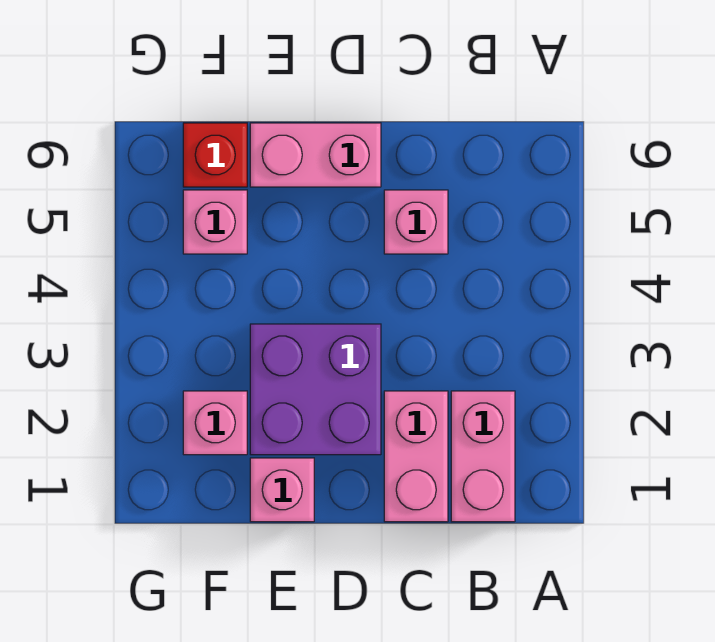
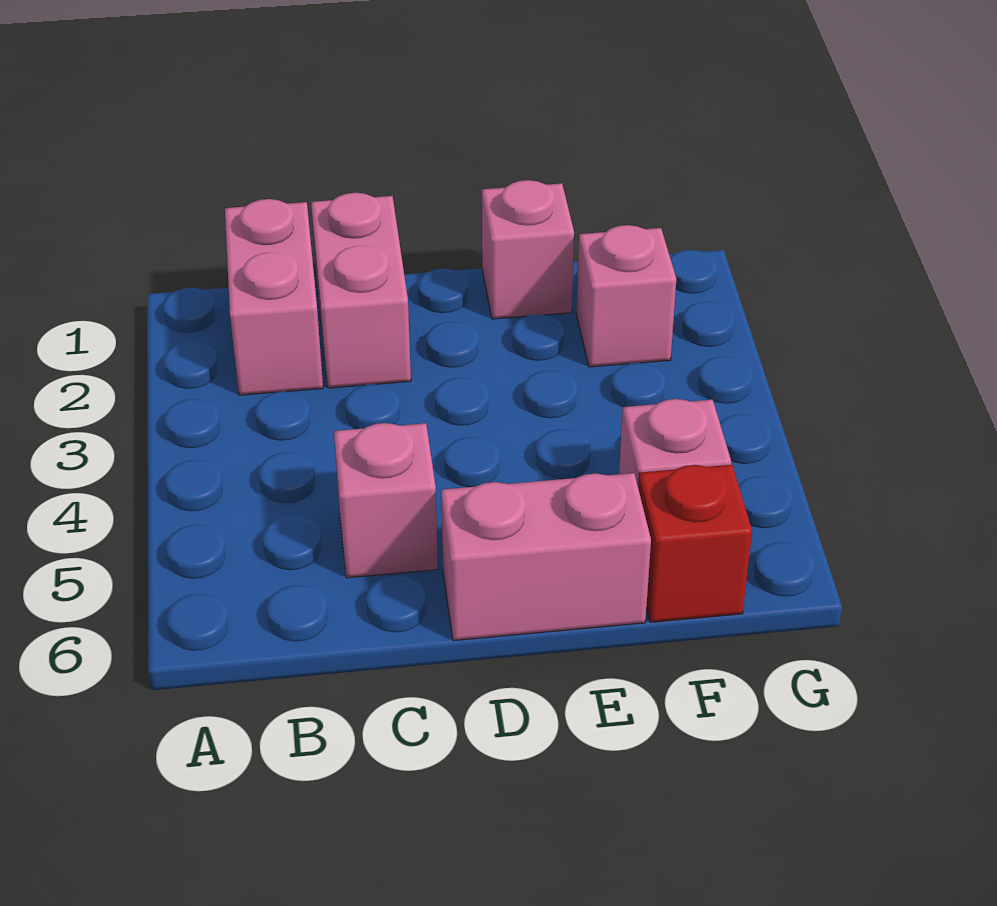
purple brick D2:E3 level 1 -> none

